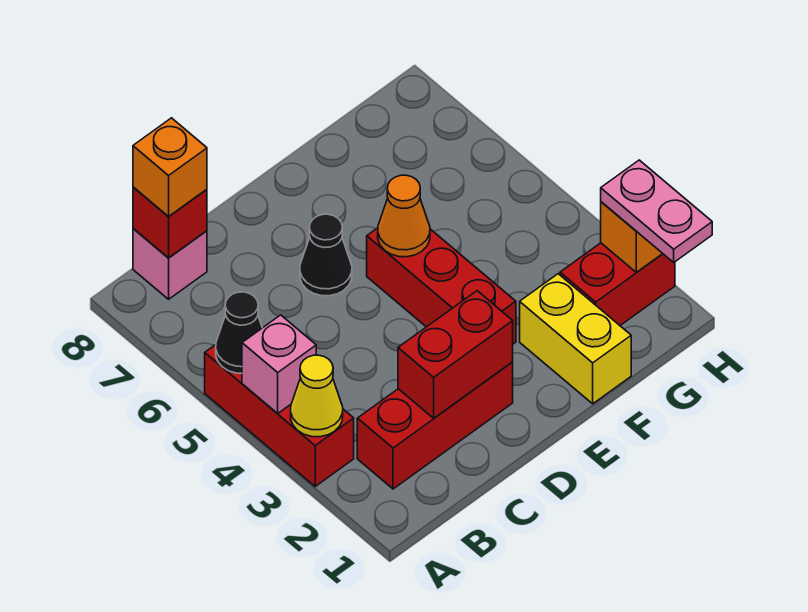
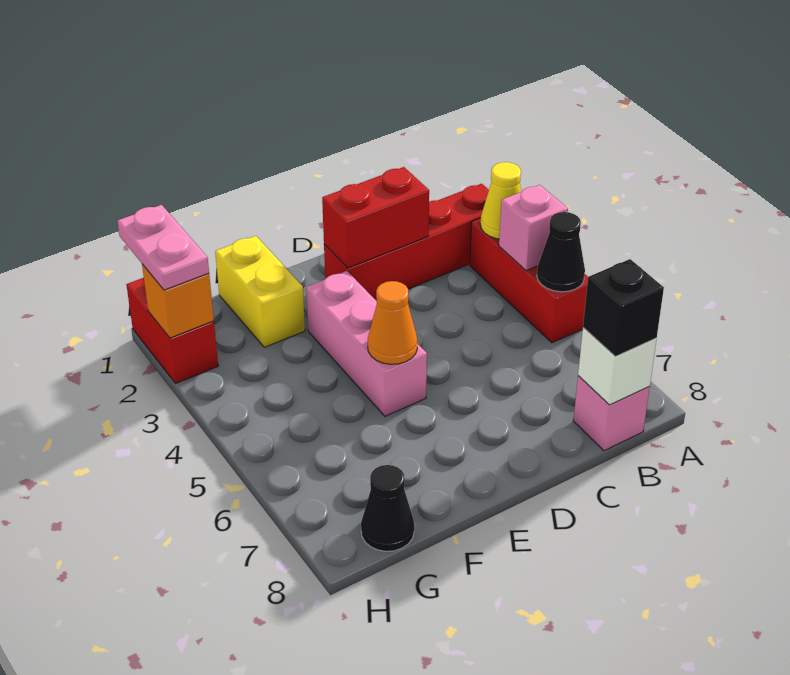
red brick B2:D2 level 1 -> red brick A2:D2 level 1
red brick B8 level 2 -> white brick B8 level 2
orange brick B8 level 3 -> black brick B8 level 3
black cone D6 level 1 -> black cone G8 level 1
red brick E3:E5 level 1 -> pink brick E3:E5 level 1
red brick G2:H2 level 1 -> red brick H1:H2 level 1

